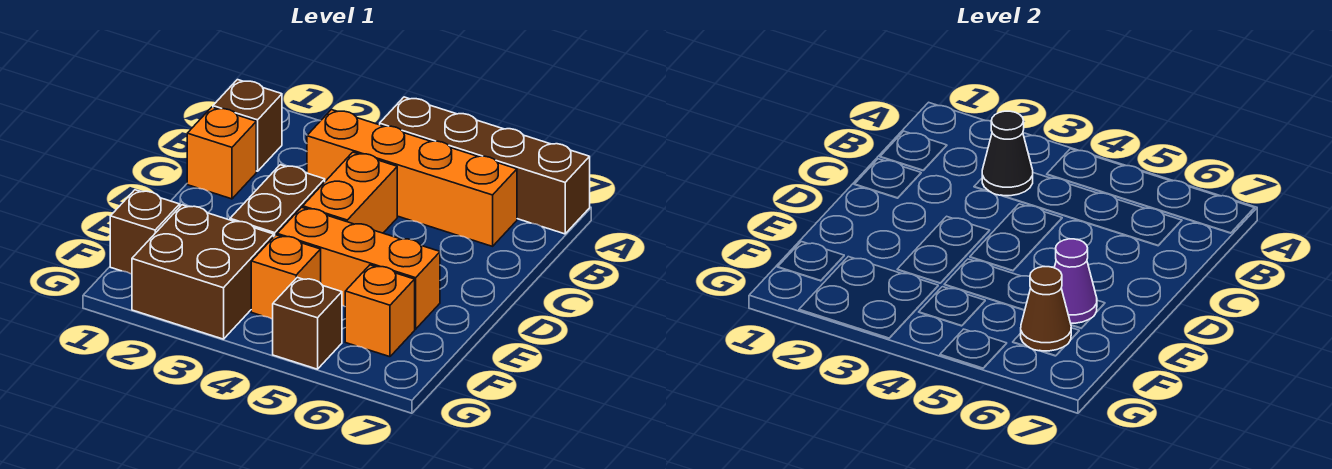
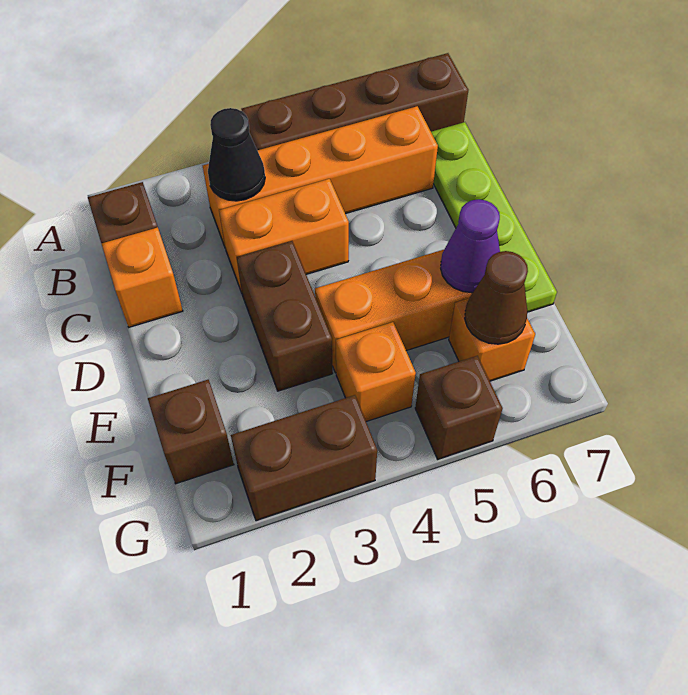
none -> lime plate B7:E7 level 1
orange brick C4:D4 level 1 -> orange brick C3:C4 level 1
brown brick F2:G3 level 1 -> brown brick G2:G3 level 1

